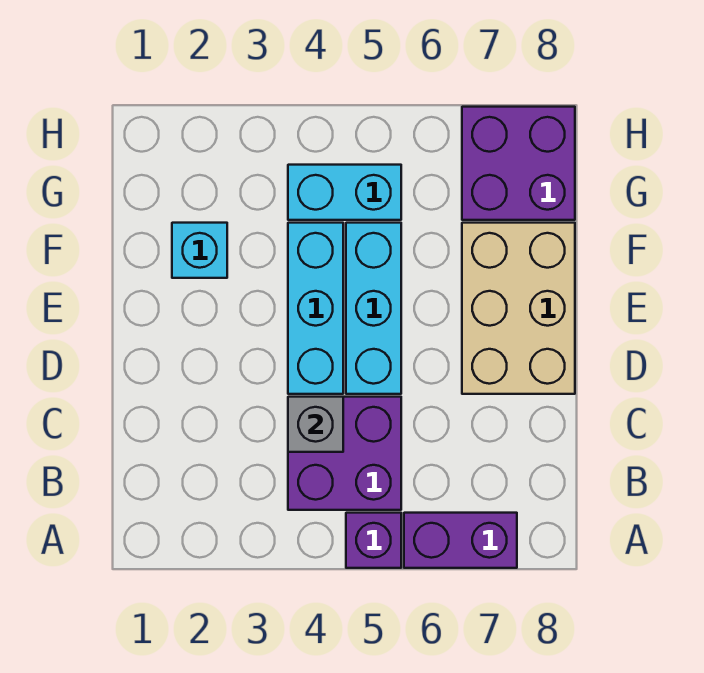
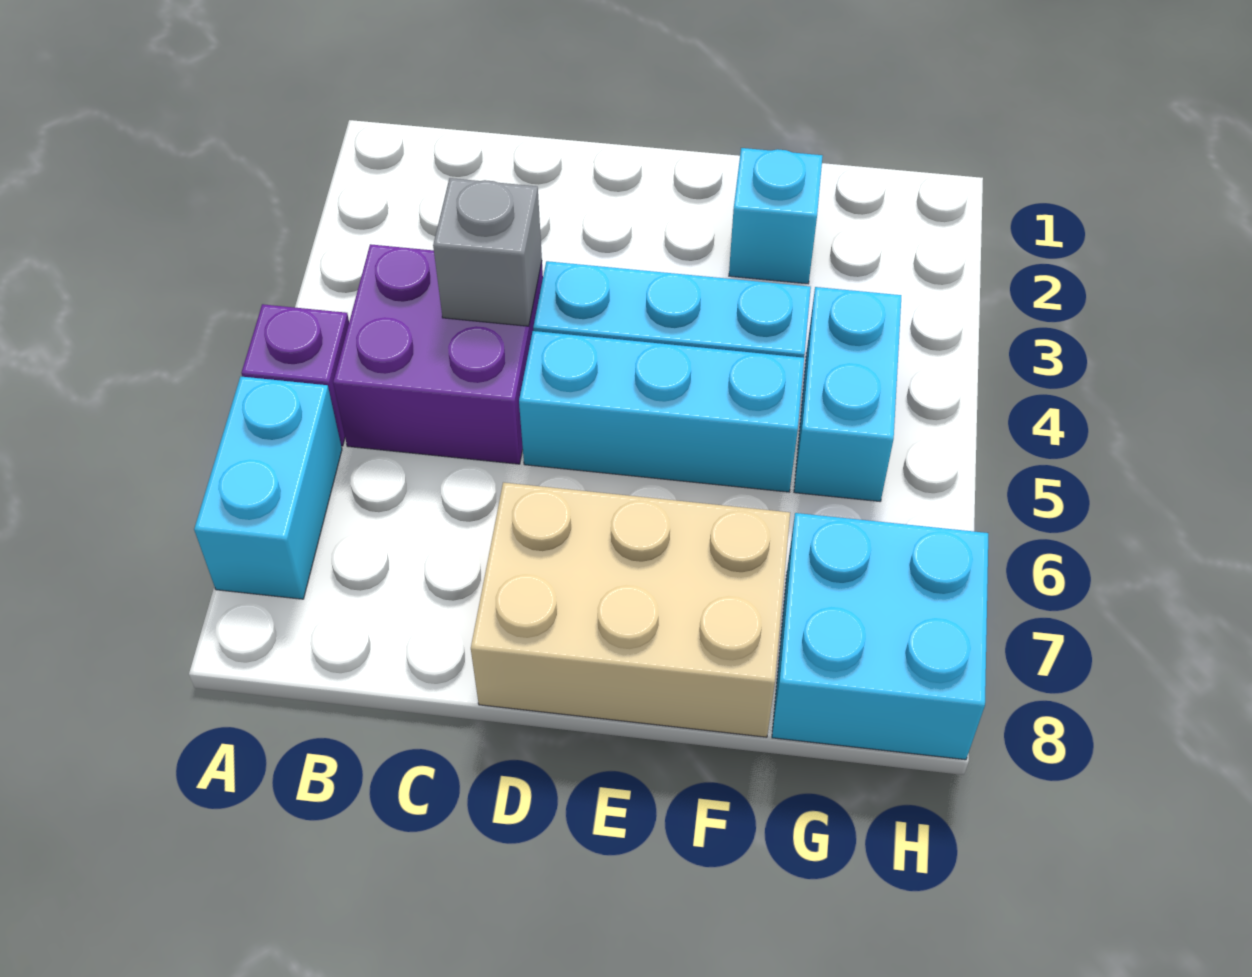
purple brick A6:A7 level 1 -> cyan brick A6:A7 level 1
purple brick G7:H8 level 1 -> cyan brick G7:H8 level 1

